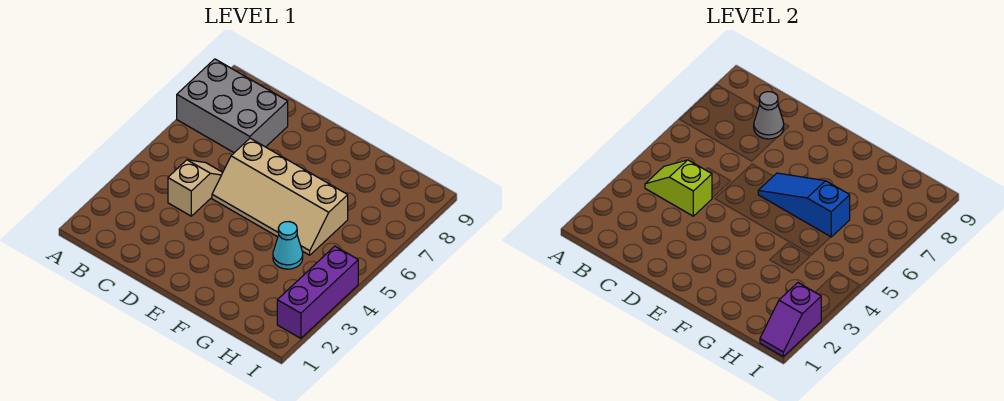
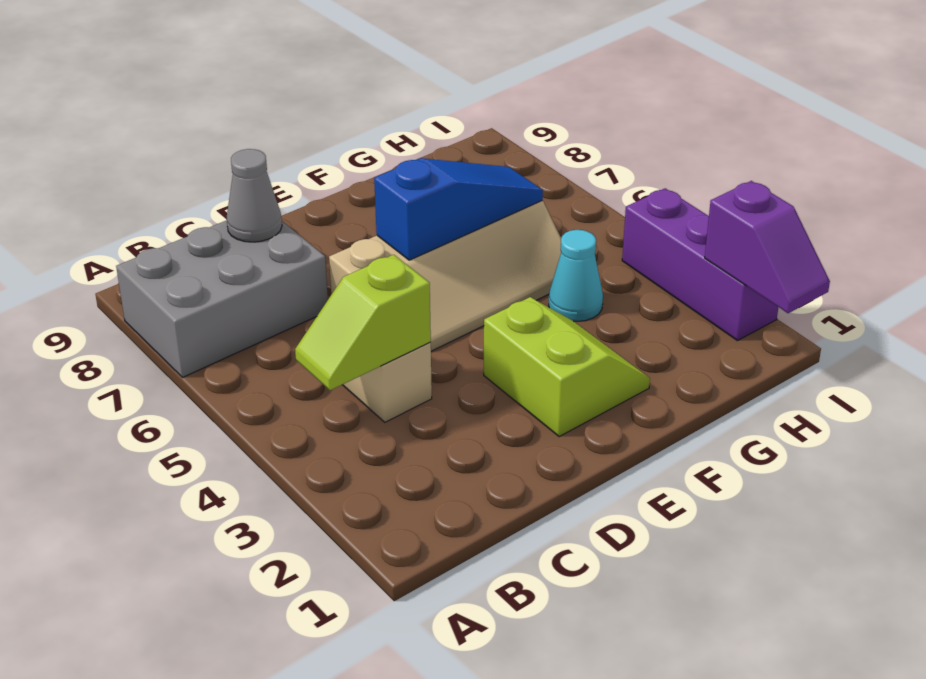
none -> lime slope E2:F3 level 1 top E
blue slope E6:G6 level 2 top G -> blue slope E6:G6 level 2 top E

